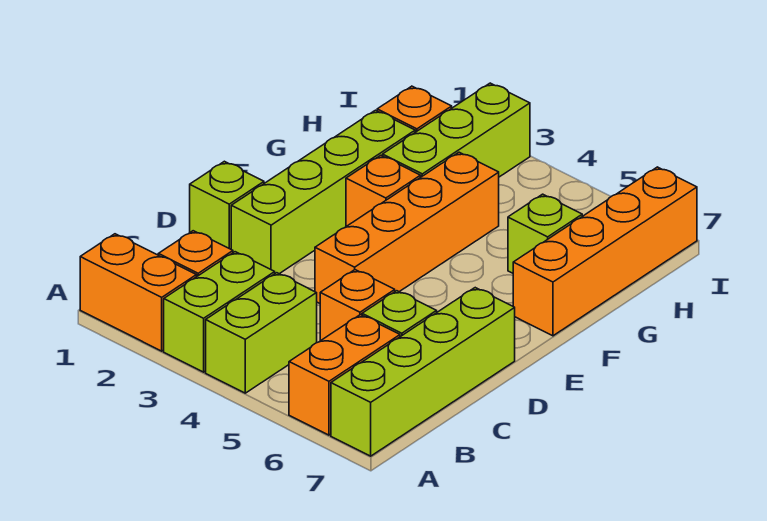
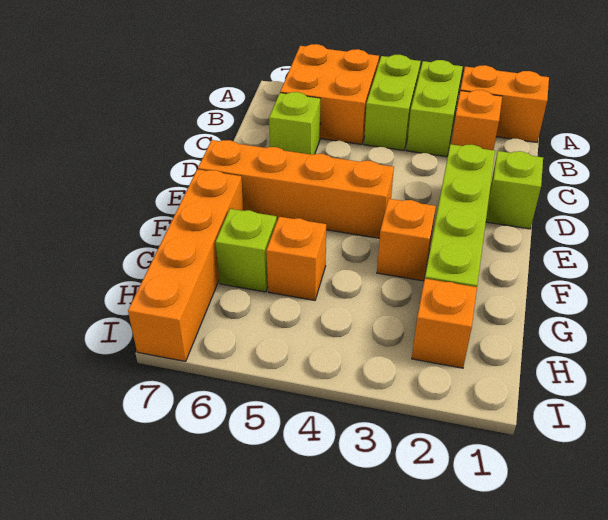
orange brick A6:B6 level 1 -> orange brick A5:B6 level 1
lime brick A7:D7 level 1 -> none
orange brick C5 level 1 -> orange brick G5 level 1
orange brick D4:G4 level 1 -> orange brick E4:E7 level 1
lime brick G3:I3 level 1 -> none

